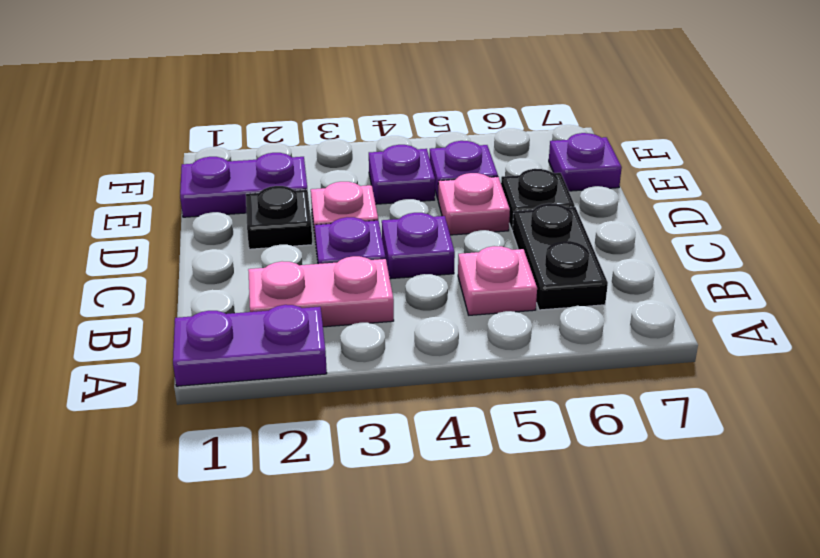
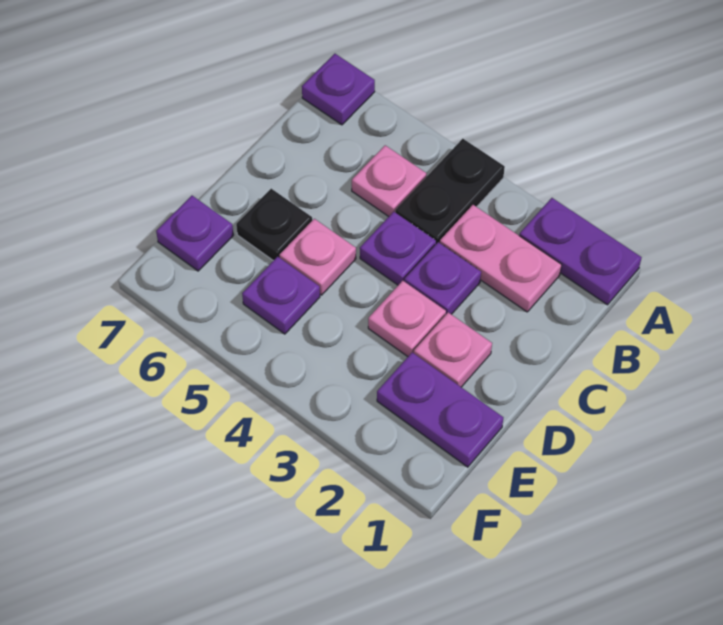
black plate B6:C6 level 1 -> black plate A4:B4 level 1
black plate D2 level 1 -> pink plate D2 level 1
purple plate E4 level 1 -> purple plate A7 level 1

